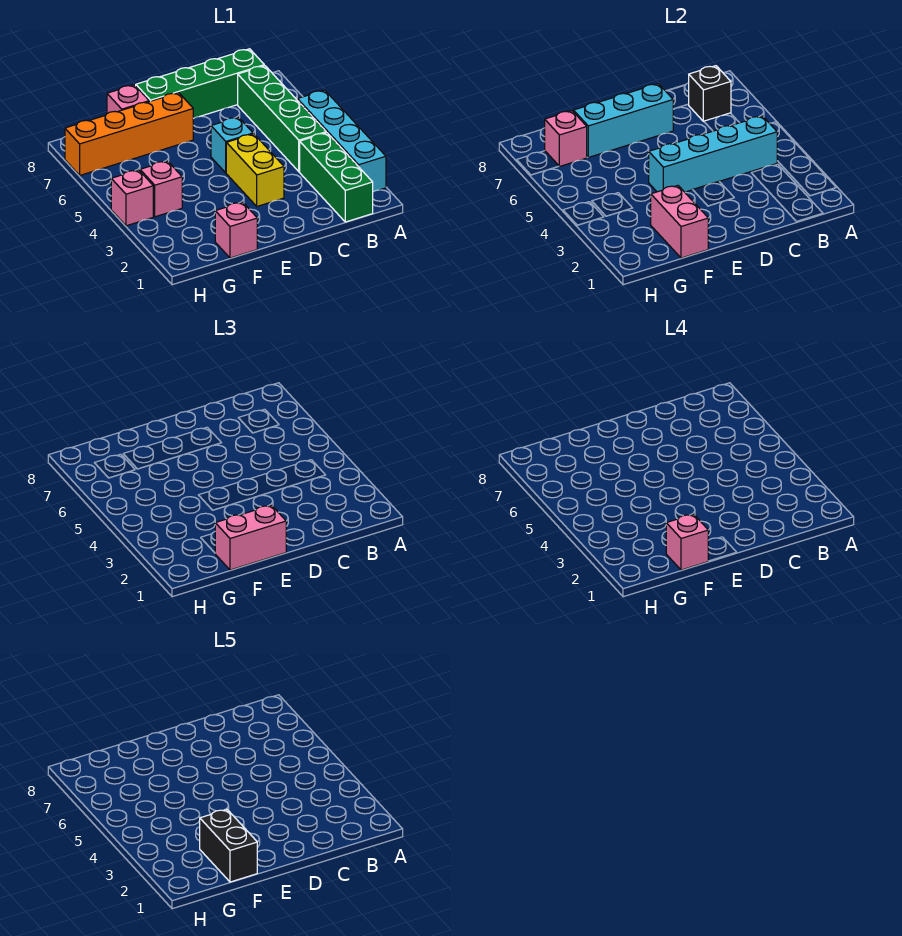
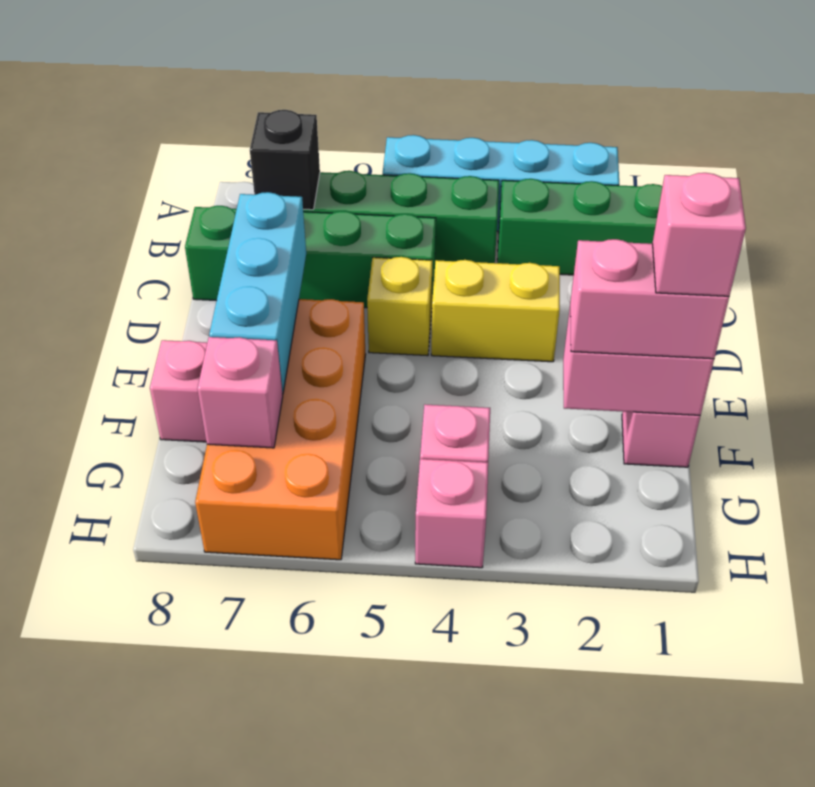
cyan brick B4:E4 level 2 -> none
green brick B8:E8 level 1 -> green brick C5:C8 level 1
cyan brick D5 level 1 -> yellow brick D5 level 1
pink brick E1:F1 level 3 -> pink brick F1:F2 level 3
orange brick E7:H7 level 1 -> orange brick E6:H7 level 1
black brick F1:F2 level 5 -> none

